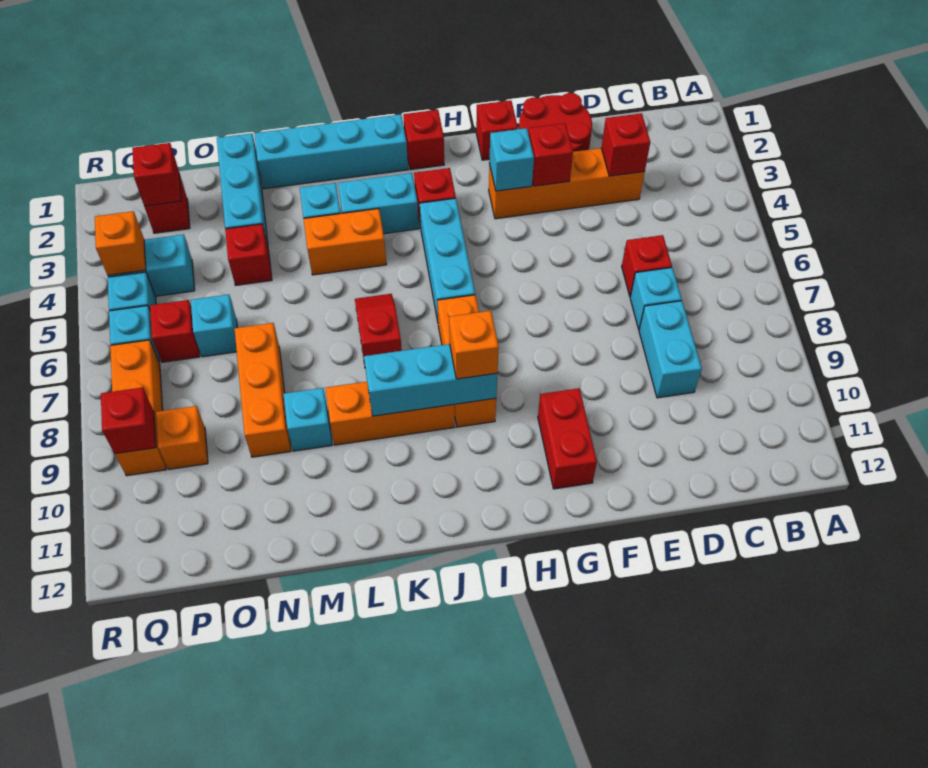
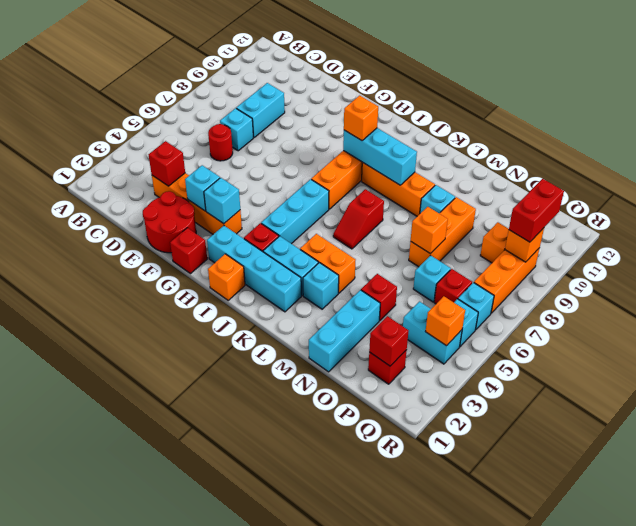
red brick D6 level 1 -> red round brick D6 level 1
red brick F3 level 2 -> cyan brick F3 level 2
red brick G10:G11 level 1 -> red brick Q9:Q10 level 3
red brick I1 level 1 -> orange brick I1 level 1
cyan brick J1:M1 level 1 -> cyan brick H2:K2 level 1
none -> orange brick N7 level 2
red brick Q9 level 2 -> orange brick Q9 level 2

